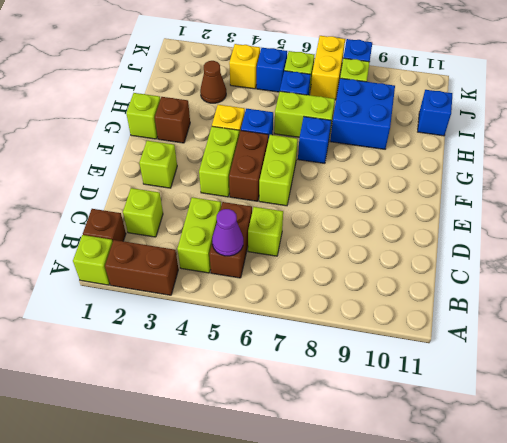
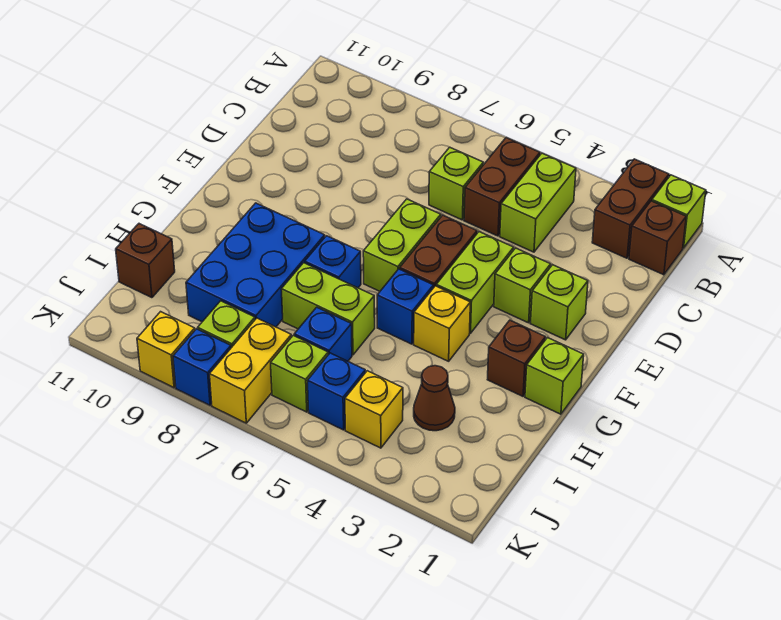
brown brick A2:A3 level 1 -> brown brick A2:B2 level 1
purple cone B5 level 2 -> none
lime brick C2 level 1 -> lime brick E3 level 1
blue brick H8:I9 level 1 -> blue brick G8:I9 level 1
blue brick I11 level 1 -> brown brick I11 level 1
none -> yellow brick K9 level 1

